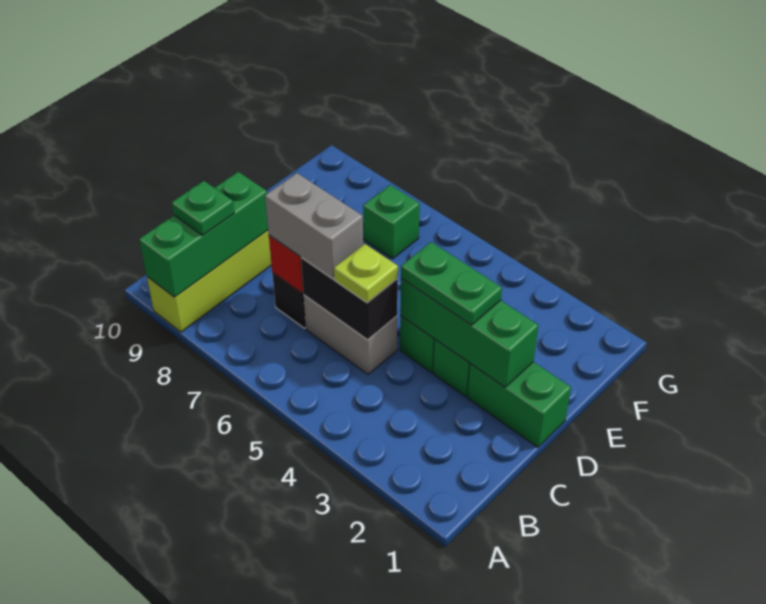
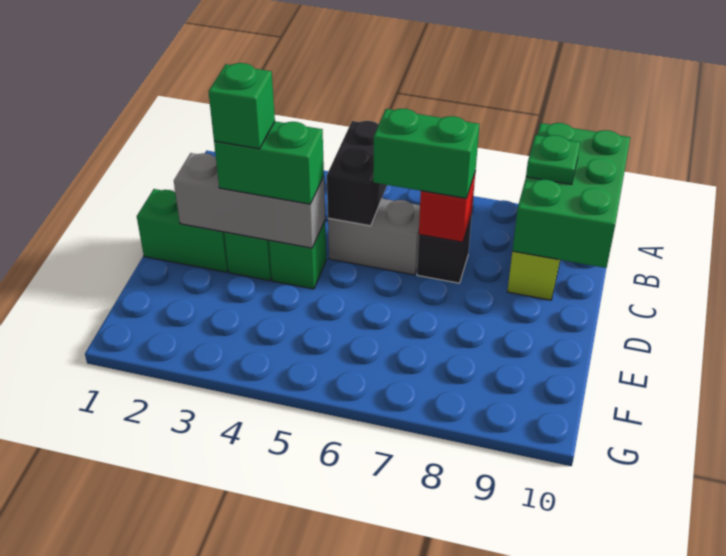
green brick A9:C9 level 2 -> green brick A9:C10 level 2
black brick C5:C6 level 2 -> black brick B5:C5 level 2
lime plate C5 level 3 -> none
grey brick C6:C7 level 3 -> green brick C6:C7 level 3
green brick D2:D4 level 2 -> grey brick D2:D4 level 2
green plate D3:D4 level 3 -> green brick D3:D4 level 3
green brick F7 level 1 -> green brick D3 level 4

